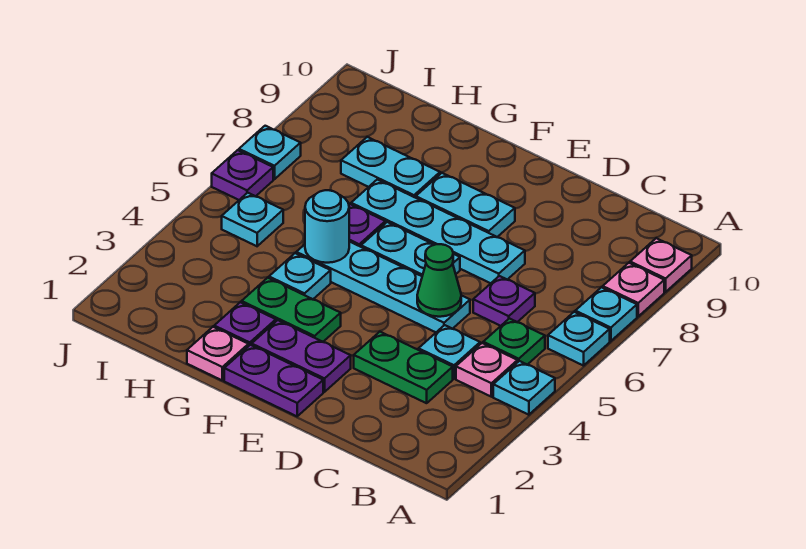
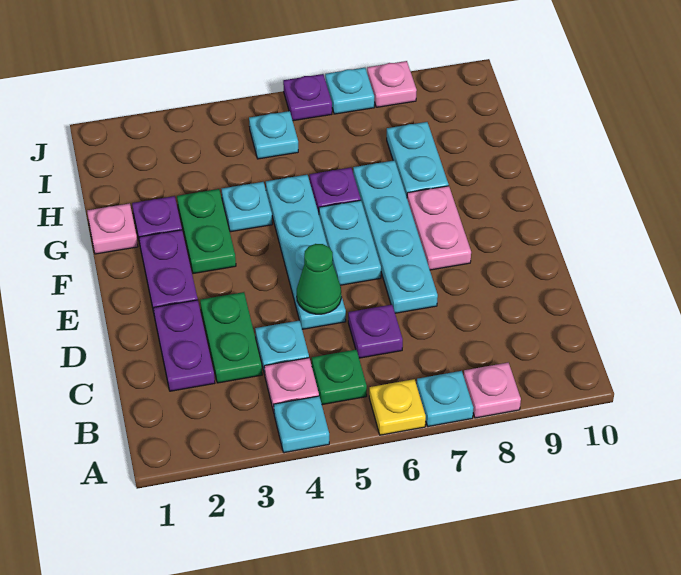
cyan plate A6 level 1 -> yellow plate A6 level 1
pink plate A9 level 1 -> pink plate J8 level 1
purple plate E1:F1 level 1 -> purple plate C2:D2 level 1
cyan plate E8:F8 level 1 -> pink plate E8:F8 level 1
cyan round brick G5 level 2 -> none

